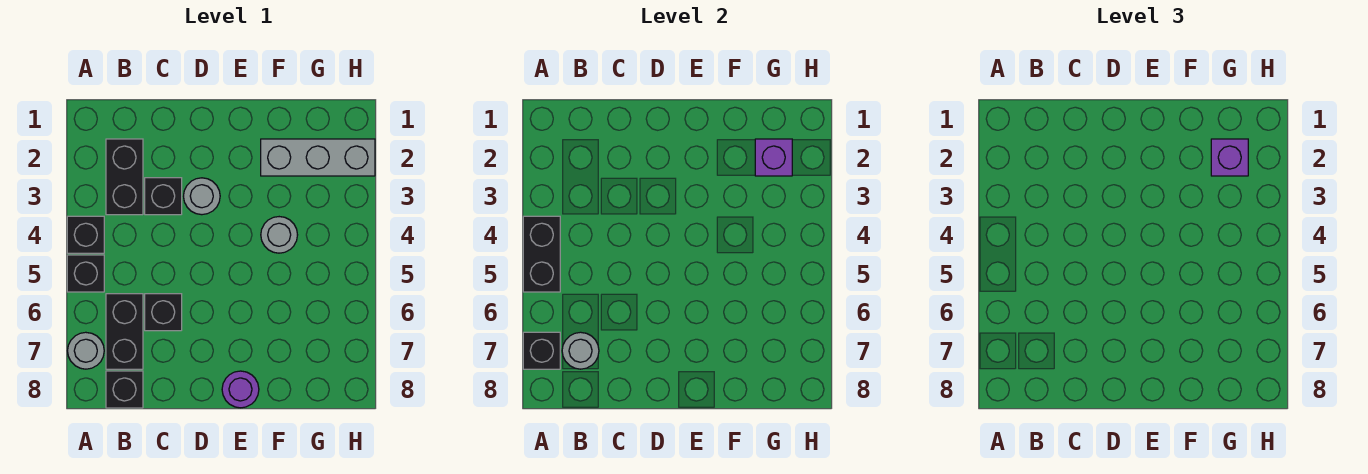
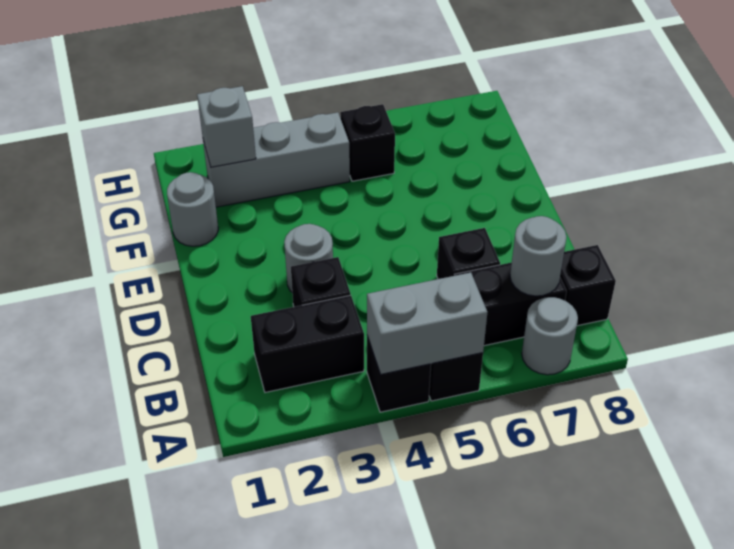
black brick A4:A5 level 2 -> grey brick A4:A5 level 2
black brick A7 level 2 -> black brick G5 level 1
purple round brick E8 level 1 -> none
grey brick F2:H2 level 1 -> grey brick G2:G4 level 1
grey round brick F4 level 1 -> grey round brick F1 level 1
purple brick G2 level 2 -> grey brick G2 level 2
purple brick G2 level 3 -> none

